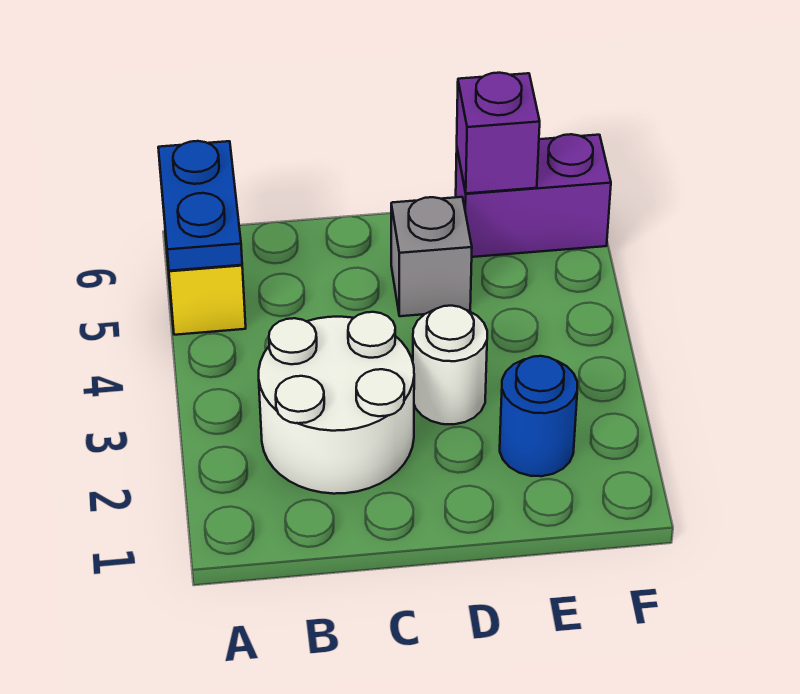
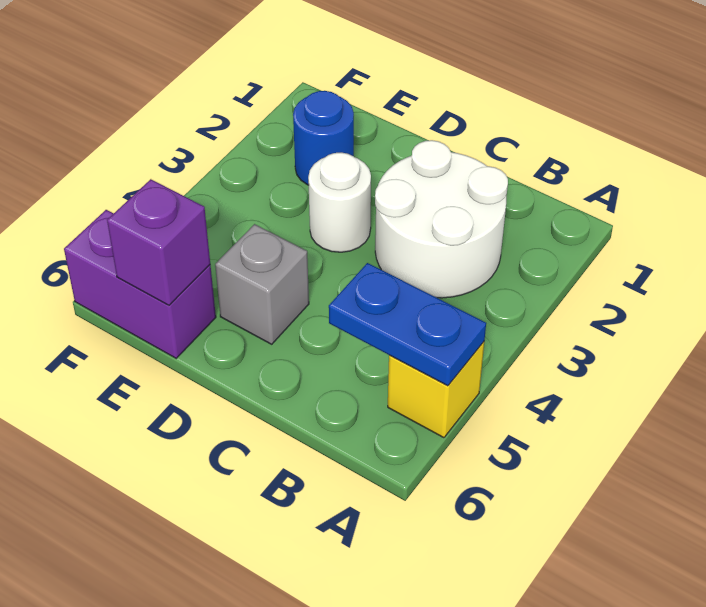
blue plate A5:A6 level 2 -> blue plate A5:B5 level 2

